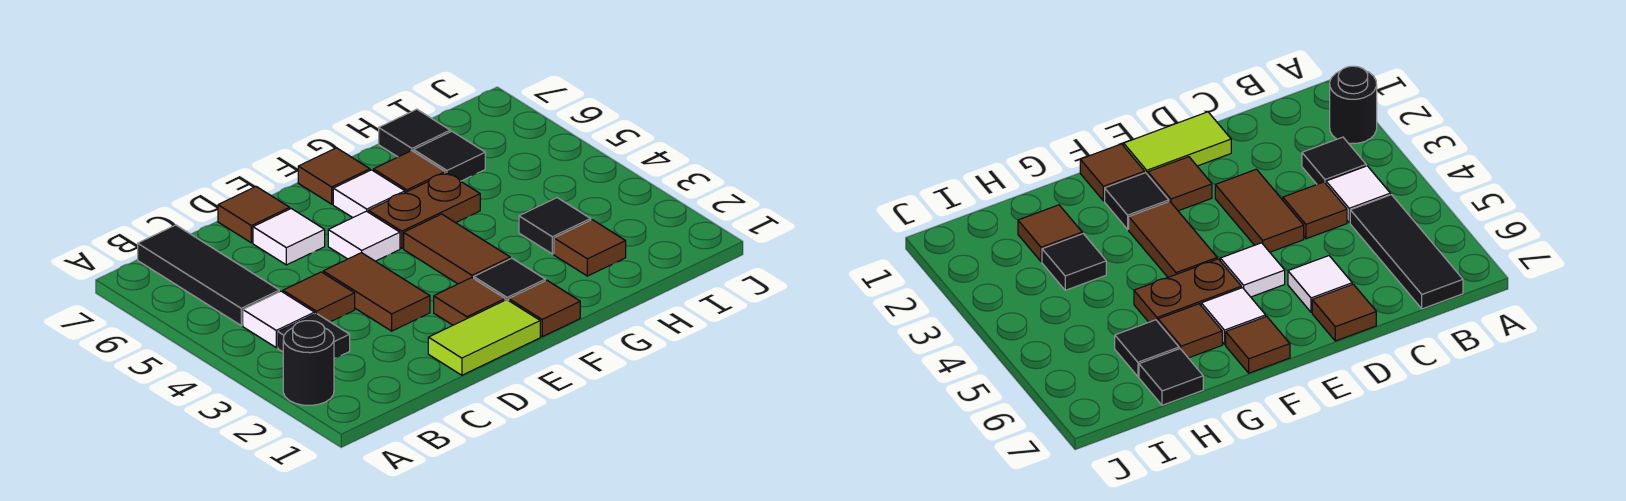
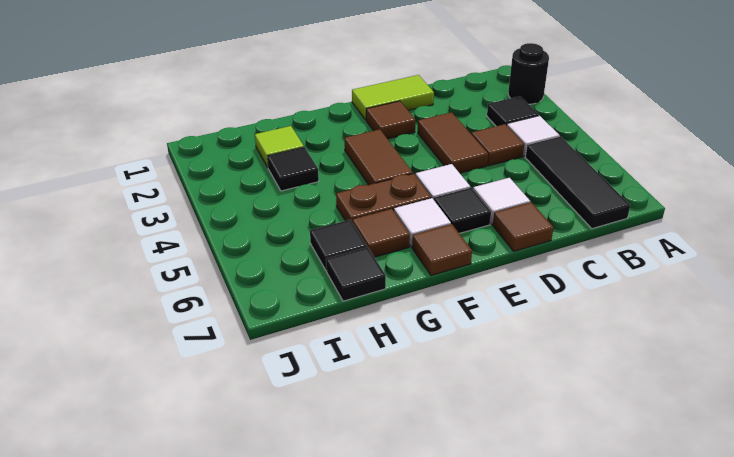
brown tile F1 level 1 -> none
black tile F2 level 1 -> black tile E6 level 1
brown tile H2 level 1 -> lime tile H2 level 1

